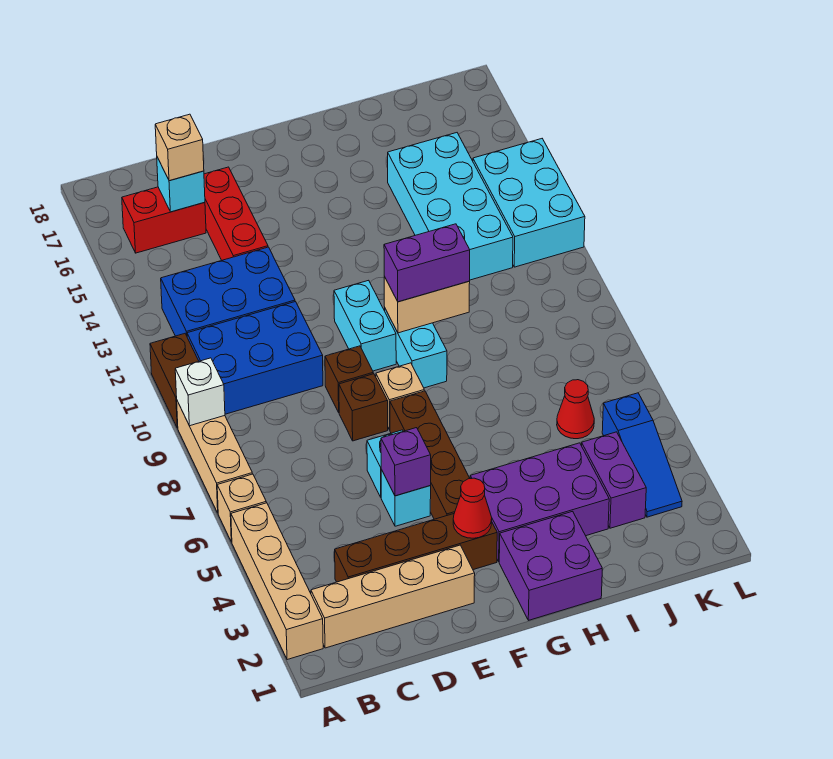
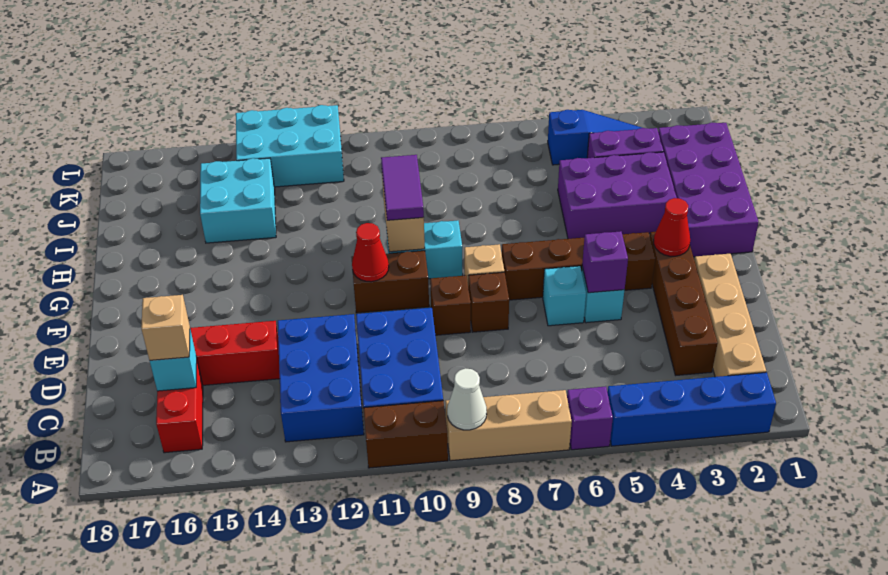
tan brick A2:A5 level 1 -> blue brick A2:A5 level 1
tan brick A6 level 1 -> purple brick A6 level 1
white brick A9 level 2 -> white cone A9 level 2
cyan brick F10:F11 level 1 -> brown brick F10:F11 level 1
purple brick G1:H2 level 1 -> purple brick G1:J2 level 1
purple brick G3:I4 level 1 -> purple brick H3:I5 level 1
purple brick G10:H10 level 3 -> purple tile G10:H10 level 3
cyan brick I12:J15 level 1 -> cyan brick I14:J15 level 1
red cone J6 level 1 -> red cone F11 level 2

